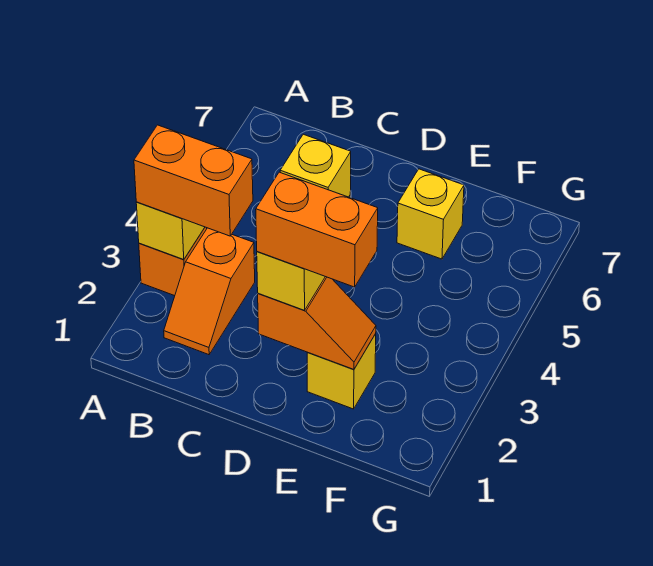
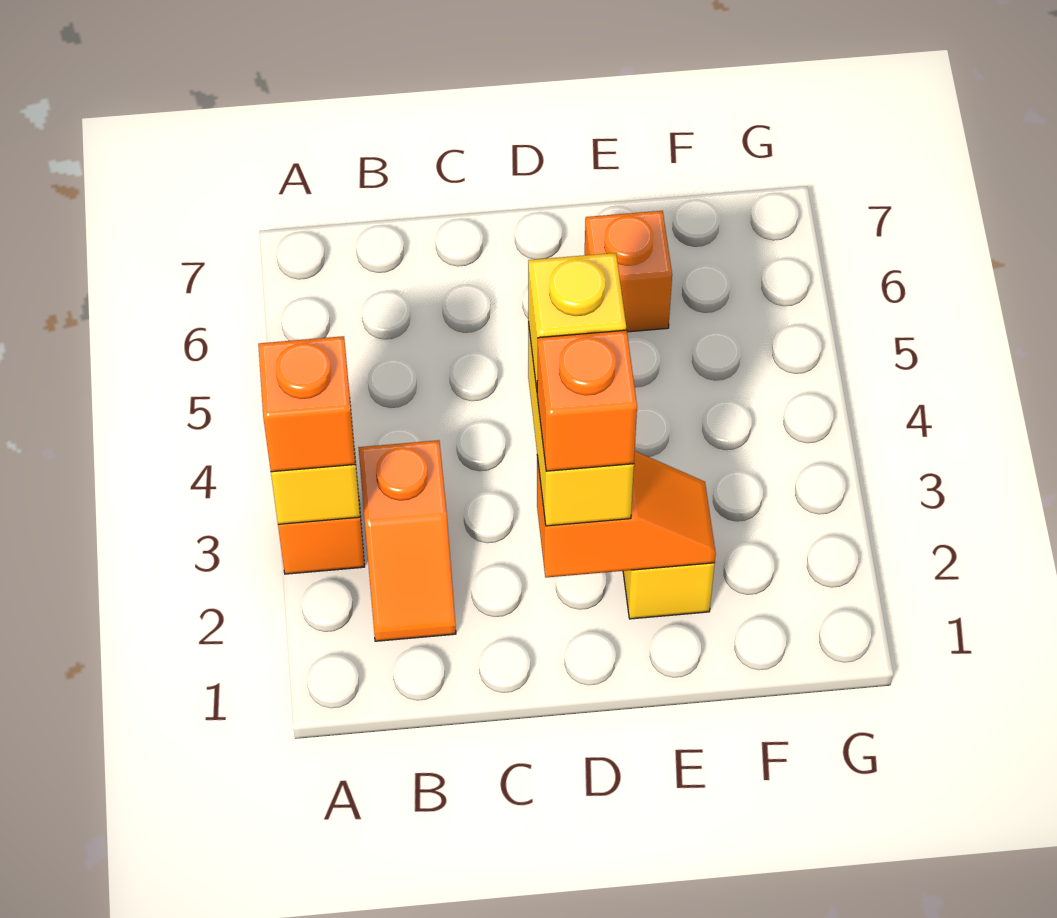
orange brick A3:B3 level 3 -> orange brick A3 level 3
orange brick D2:E2 level 4 -> orange brick D2 level 4
yellow brick E6 level 1 -> orange brick E6 level 1

